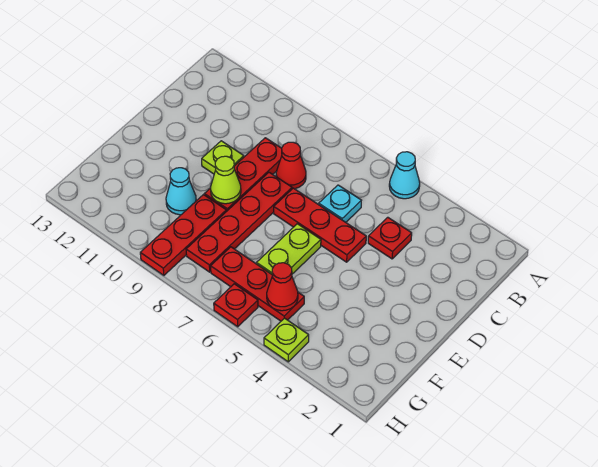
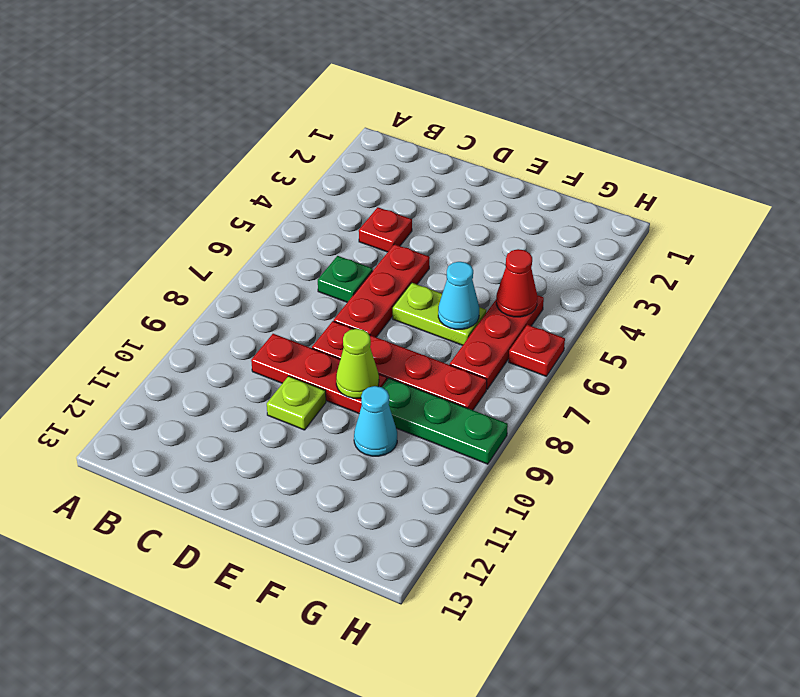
cyan cone A5 level 1 -> cyan cone F6 level 2
cyan plate C6 level 1 -> green plate C6 level 1
red cone C8 level 1 -> none
red plate F9:H9 level 1 -> green plate F9:H9 level 1
lime plate H4 level 1 -> none

